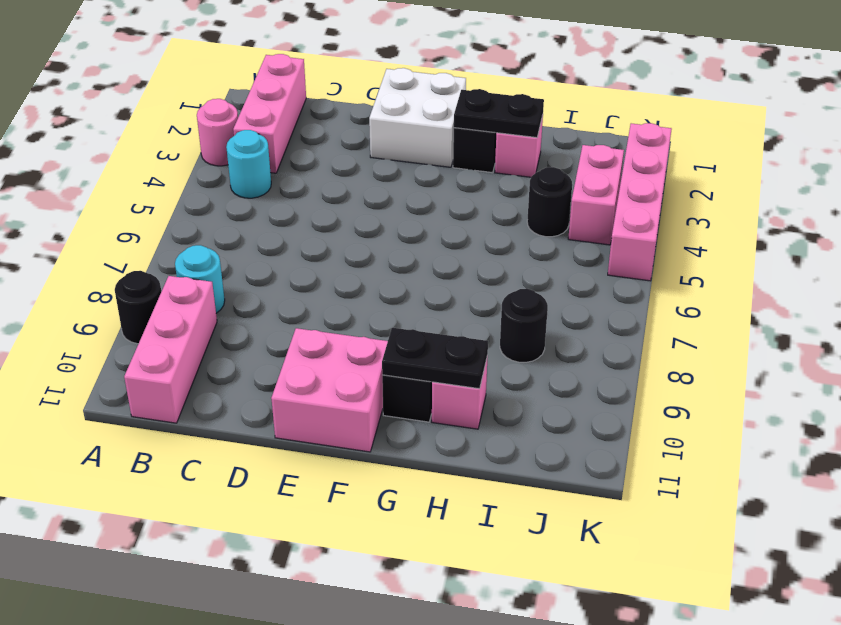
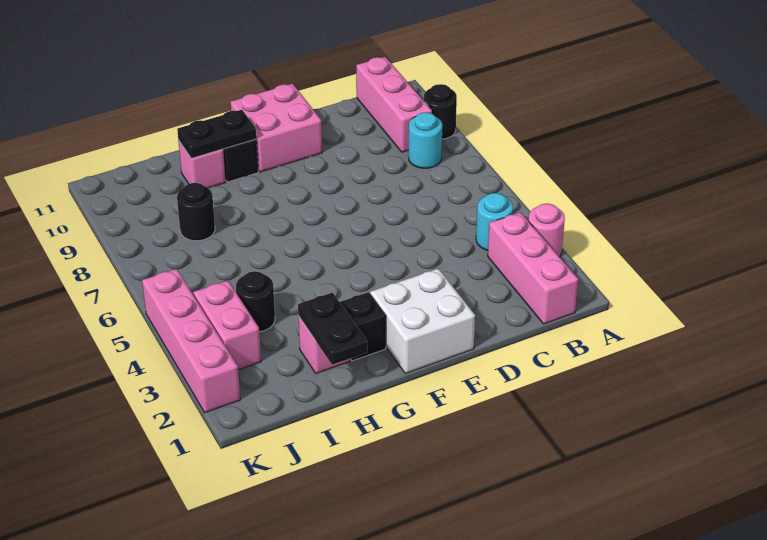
black plate G2:H2 level 2 -> black plate H1:H2 level 2

